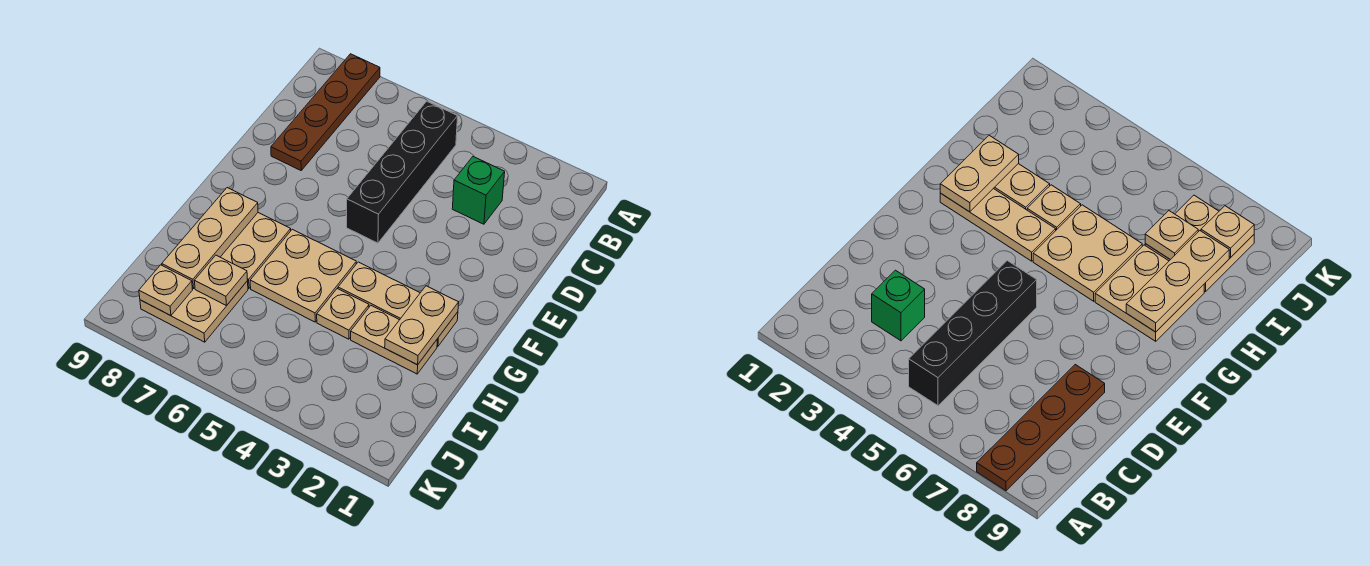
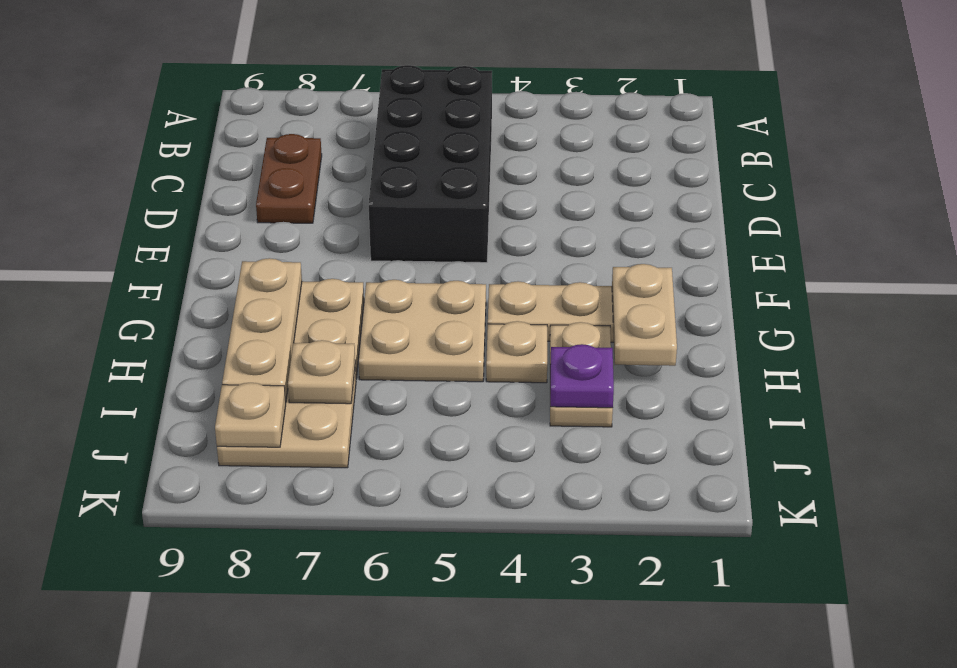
brown plate A8:D8 level 1 -> brown plate C8:D8 level 1
black brick B5:E5 level 1 -> black brick B5:E6 level 1
green brick C3 level 1 -> none
tan plate H2:H3 level 1 -> tan plate H3:I3 level 1
none -> purple plate I3 level 2

